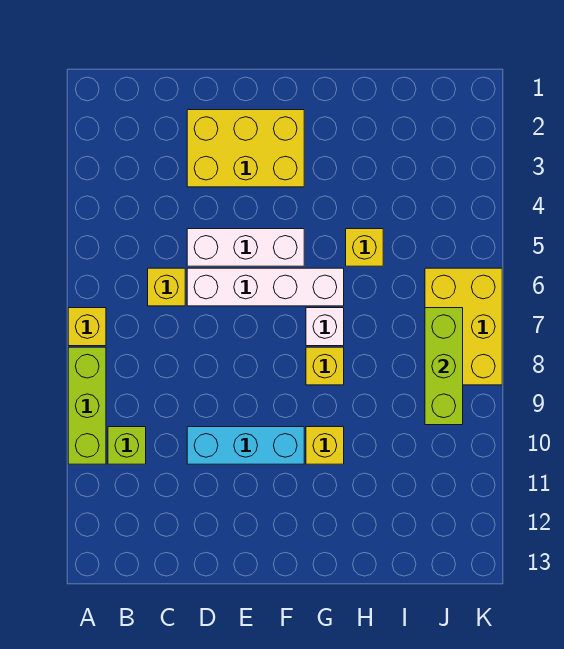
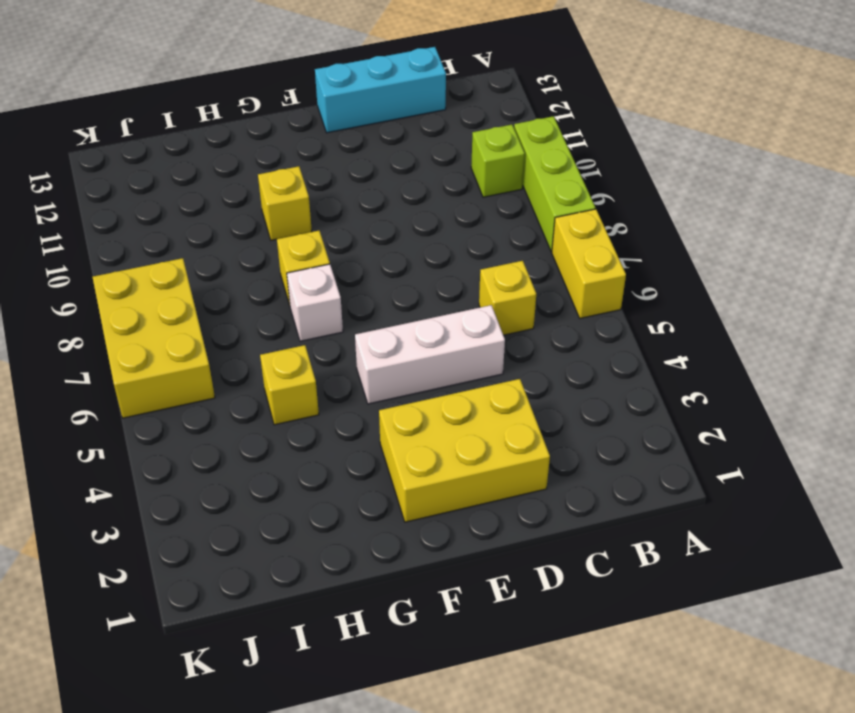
yellow brick A7 level 1 -> yellow brick A6:A7 level 1
white brick D6:G6 level 1 -> none
cyan brick D10:F10 level 1 -> cyan brick C13:E13 level 1
lime brick J7:J9 level 2 -> none

